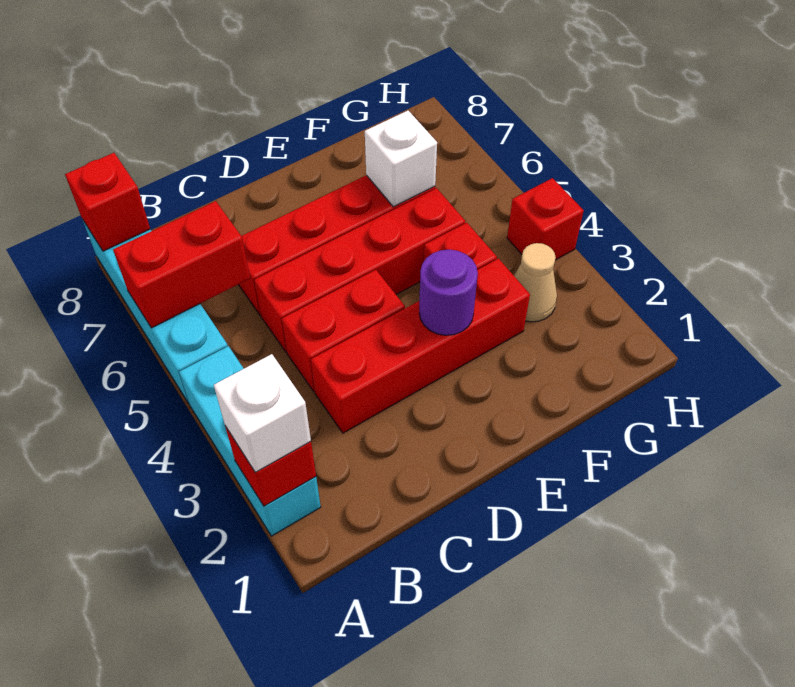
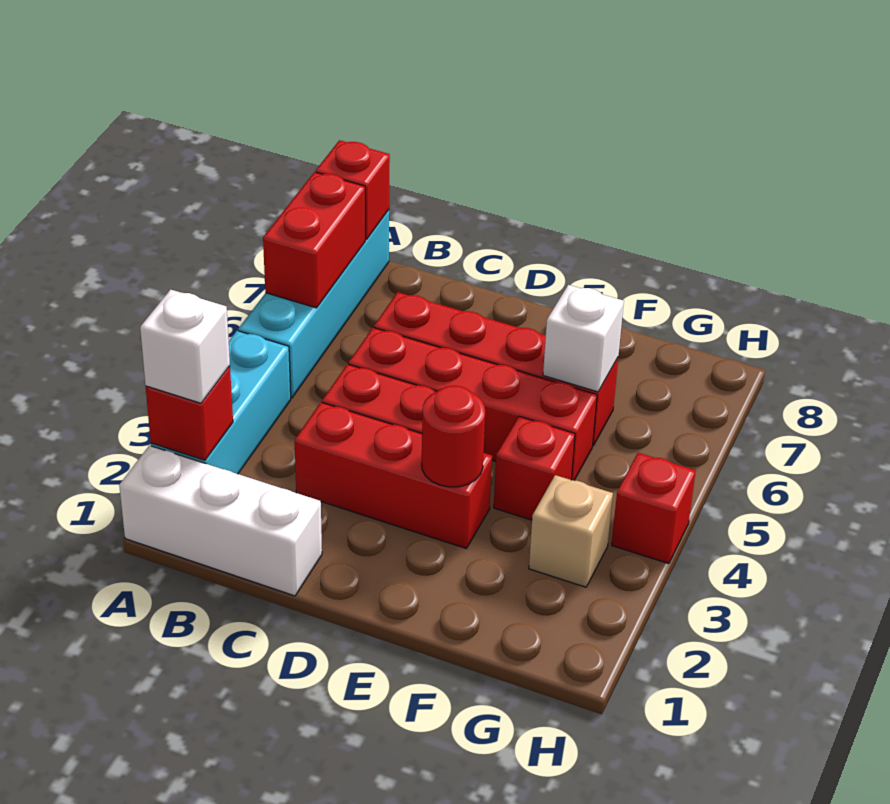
none -> white brick A1:C1 level 1
red brick A6:B6 level 2 -> red brick A6:A7 level 2
red brick C3:F3 level 1 -> red brick C3:E3 level 1
purple round brick E3 level 2 -> red round brick E3 level 2
tan cone G3 level 1 -> tan brick G3 level 1

